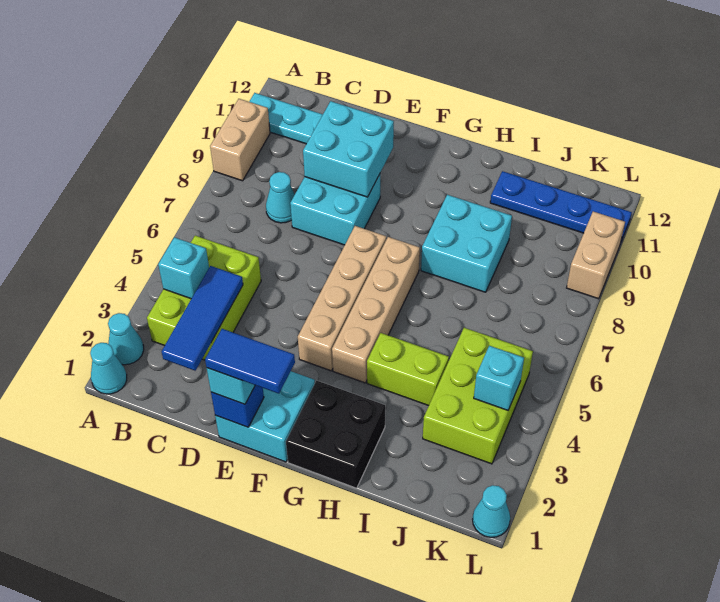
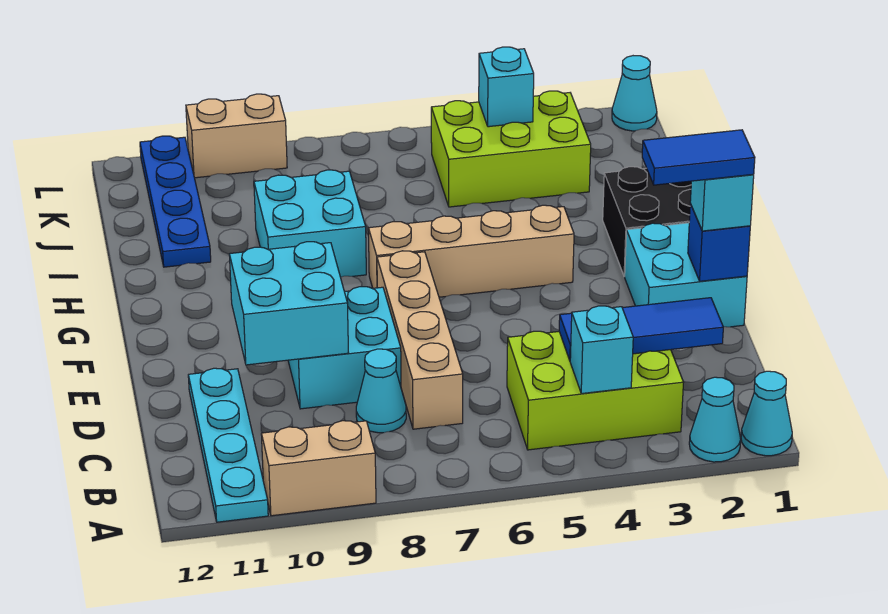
blue tile E1:F1 level 4 -> blue tile E1:E2 level 4
tan brick F4:F7 level 1 -> tan brick C7:F7 level 1
lime brick H4:I4 level 1 -> none

